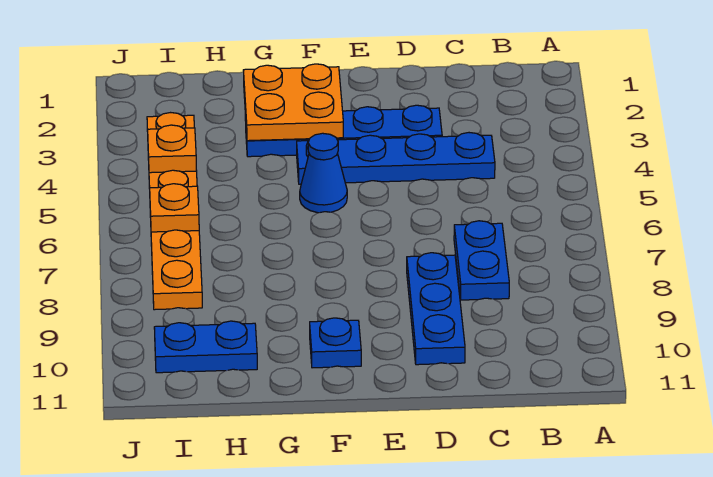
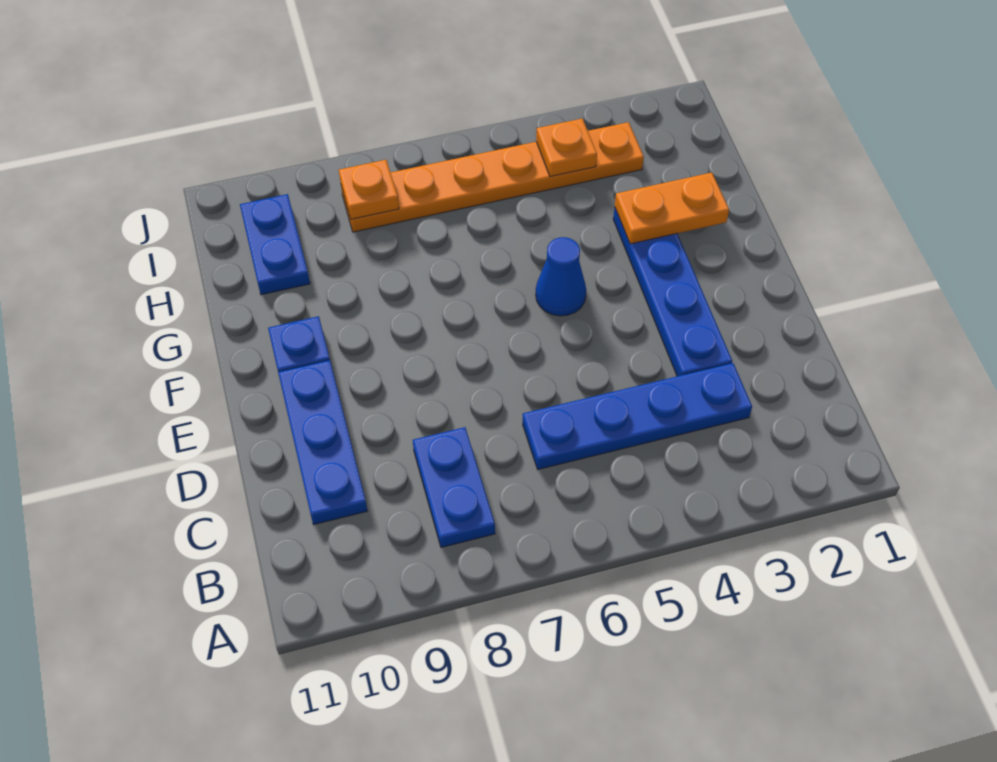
blue plate C4:F4 level 1 -> blue plate C3:C6 level 1
blue plate C7:C8 level 1 -> blue plate B8:C8 level 1
blue plate D8:D10 level 1 -> blue plate C10:E10 level 1
orange plate F2:G3 level 2 -> orange plate G2:G3 level 2
orange plate I6 level 2 -> orange plate I8 level 2

